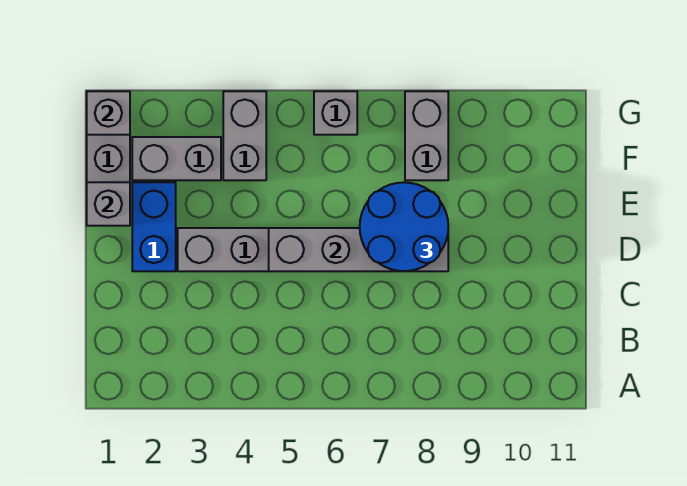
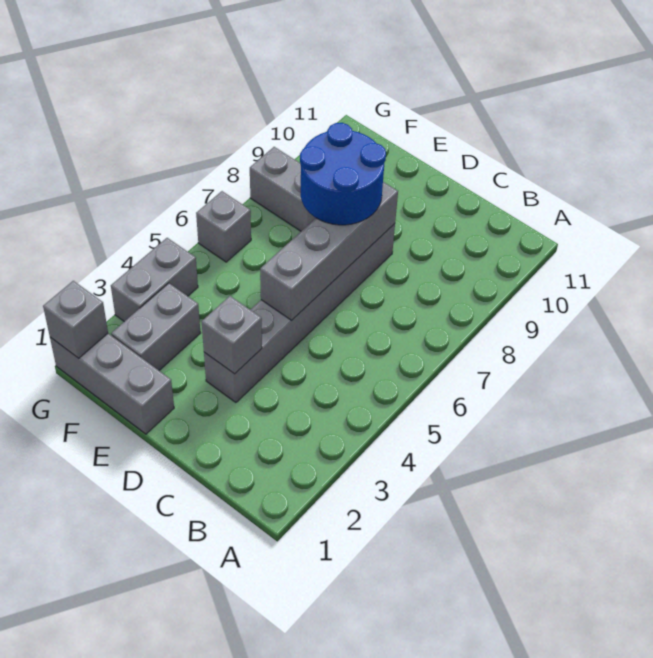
blue brick D2:E2 level 1 -> none
grey brick E1 level 2 -> grey brick D3 level 2
grey brick F4:G4 level 1 -> grey brick G3:G4 level 1

